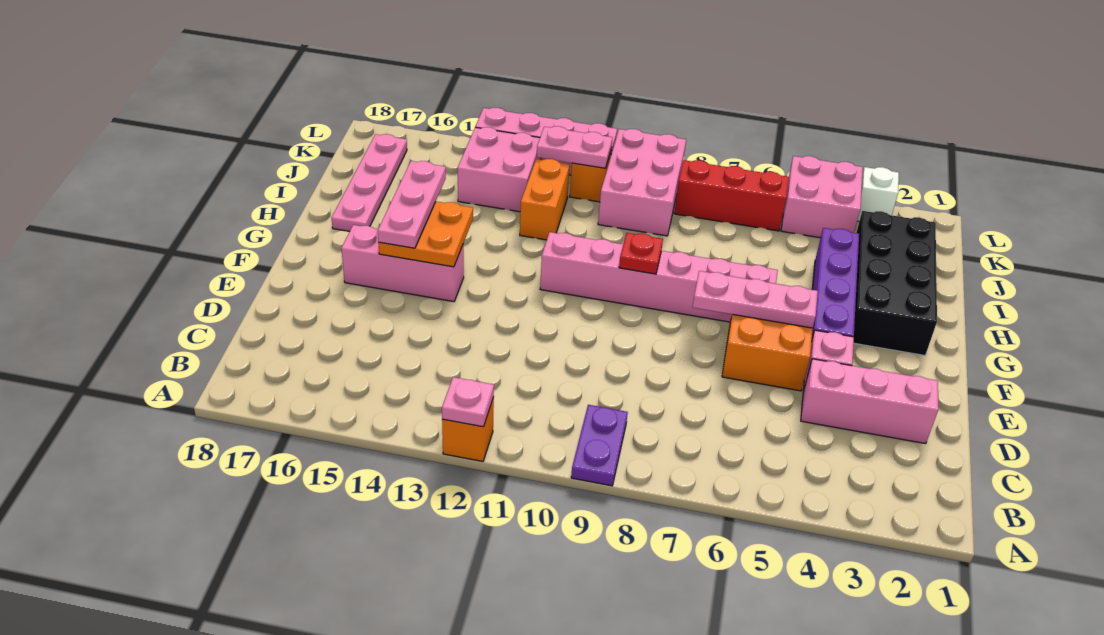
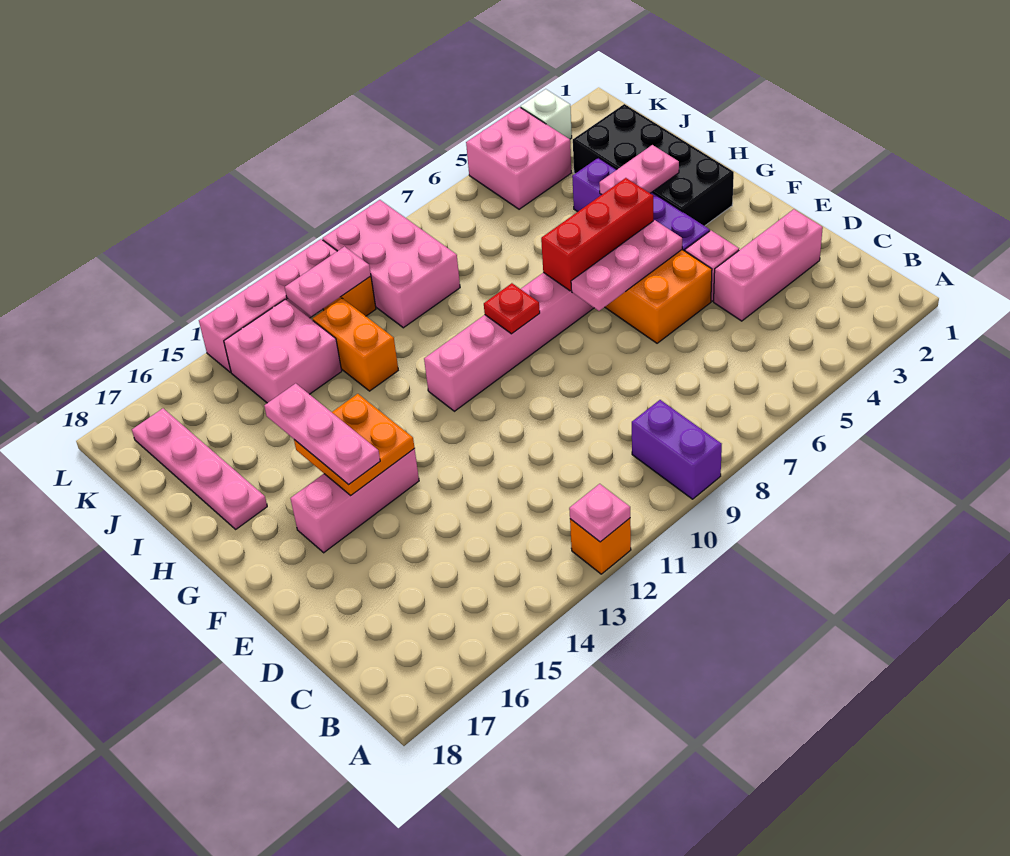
purple plate A9:B9 level 1 -> purple brick A9:B9 level 1
none -> pink plate H3:H4 level 2
red brick K6:K8 level 1 -> red brick G5:G7 level 2

